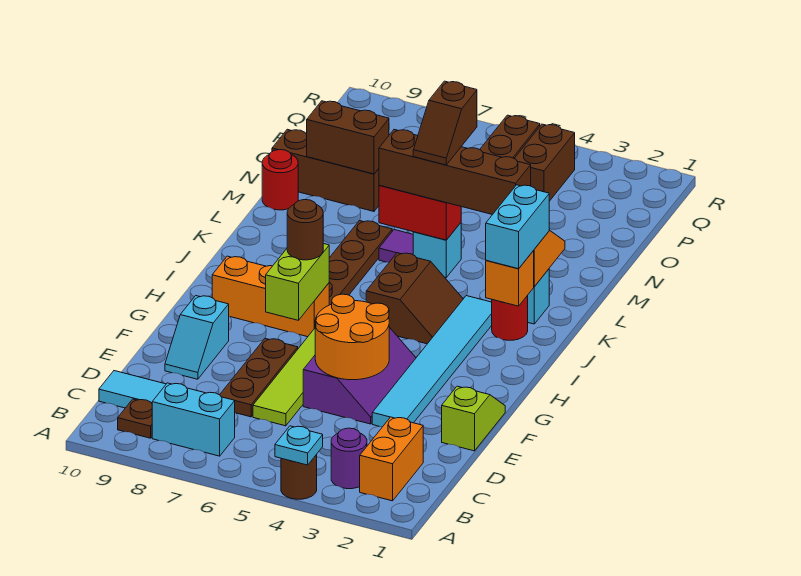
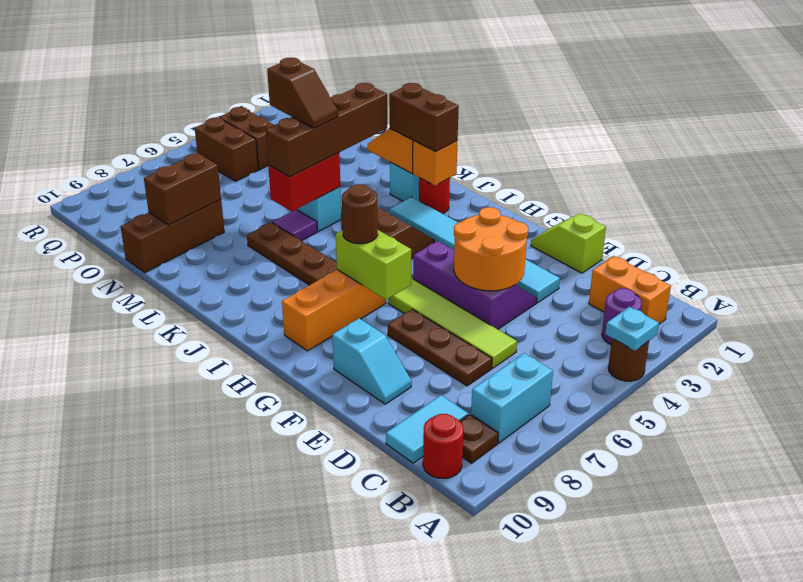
cyan brick J2:K2 level 3 -> brown brick J2:K2 level 3
red round brick M10 level 1 -> red round brick B10 level 1

